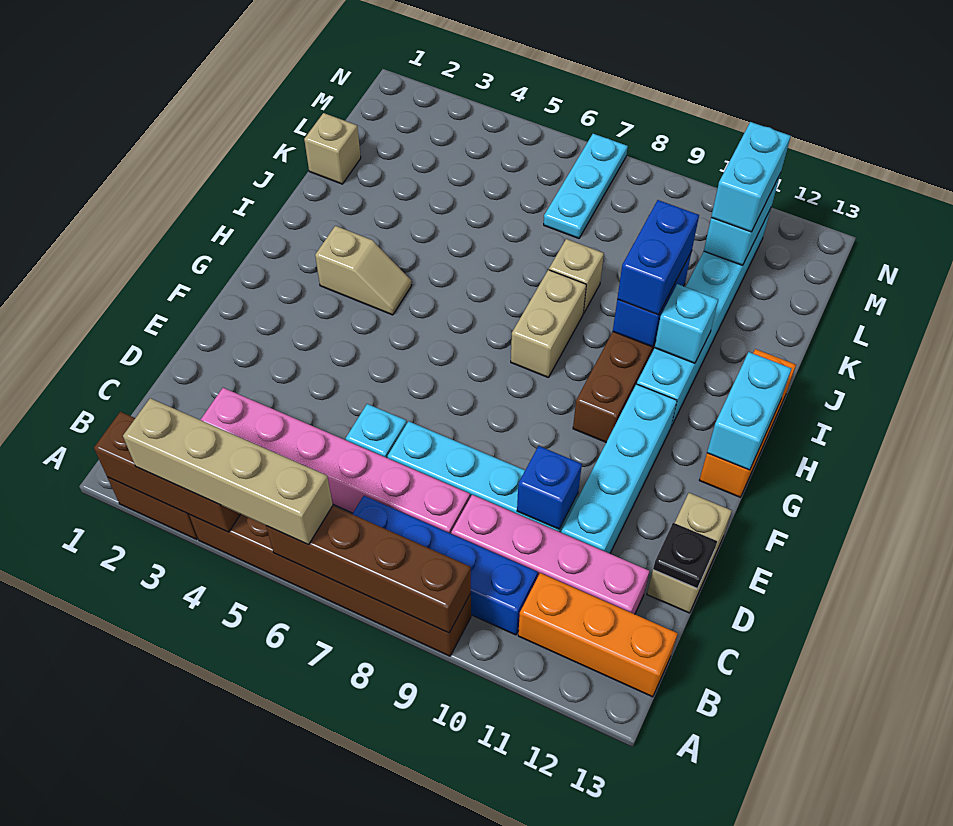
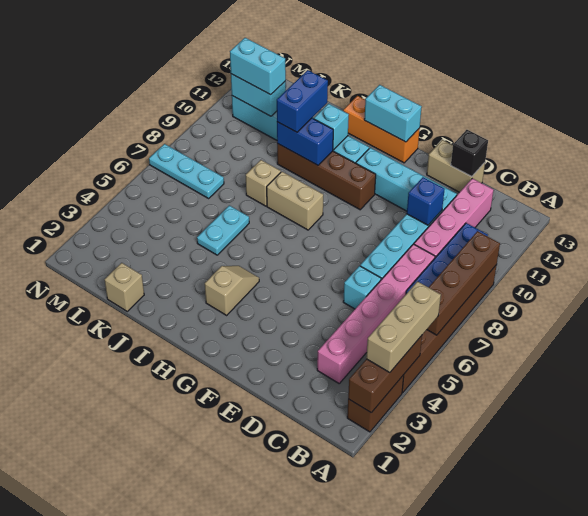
tan brick A3:A6 level 3 -> tan brick A3:A5 level 3
orange brick B11:B13 level 1 -> none
black plate D13 level 2 -> black brick D13 level 2
blue brick I10:J10 level 3 -> blue brick J10:J11 level 3
none -> cyan plate J5:J6 level 1

